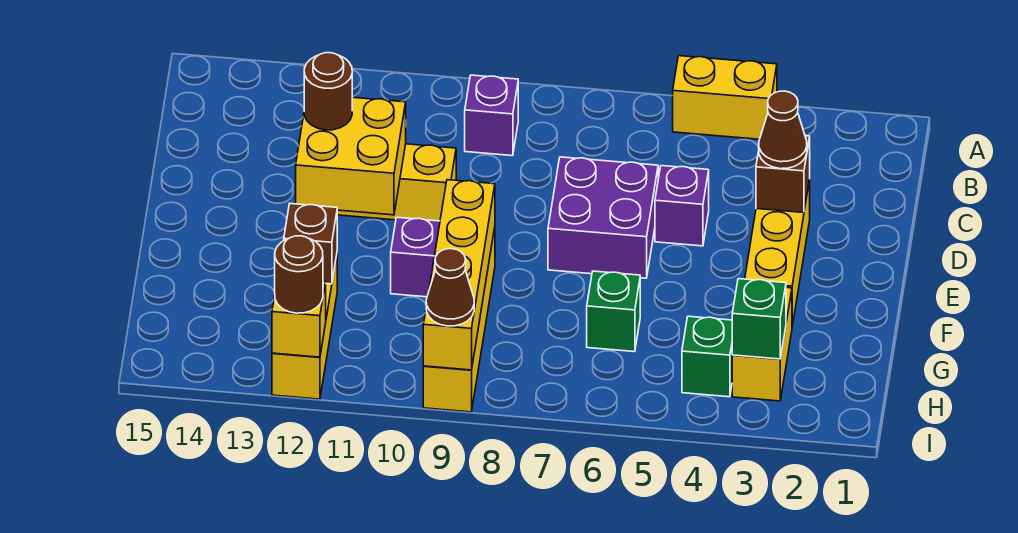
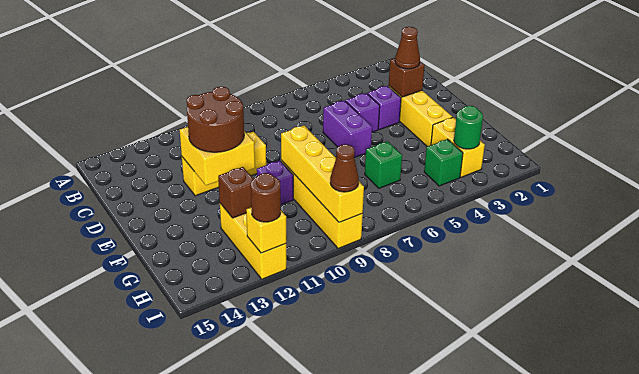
yellow brick A4:A5 level 1 -> none
purple brick B9 level 1 -> purple brick D4 level 1
purple brick D6:E7 level 1 -> purple brick D6:E6 level 1
brown round brick D12 level 3 -> brown round brick D11:E12 level 3
green brick H3 level 2 -> green round brick H3 level 2

